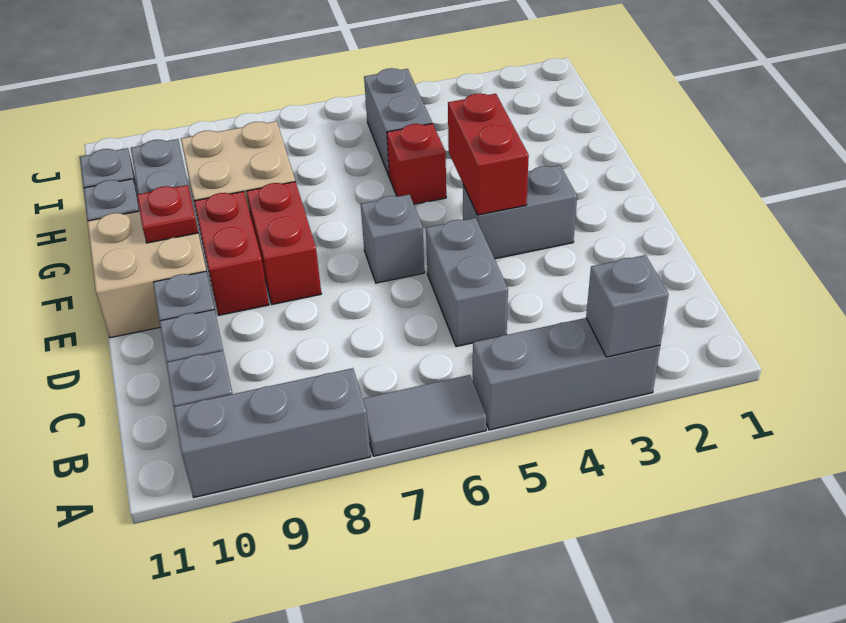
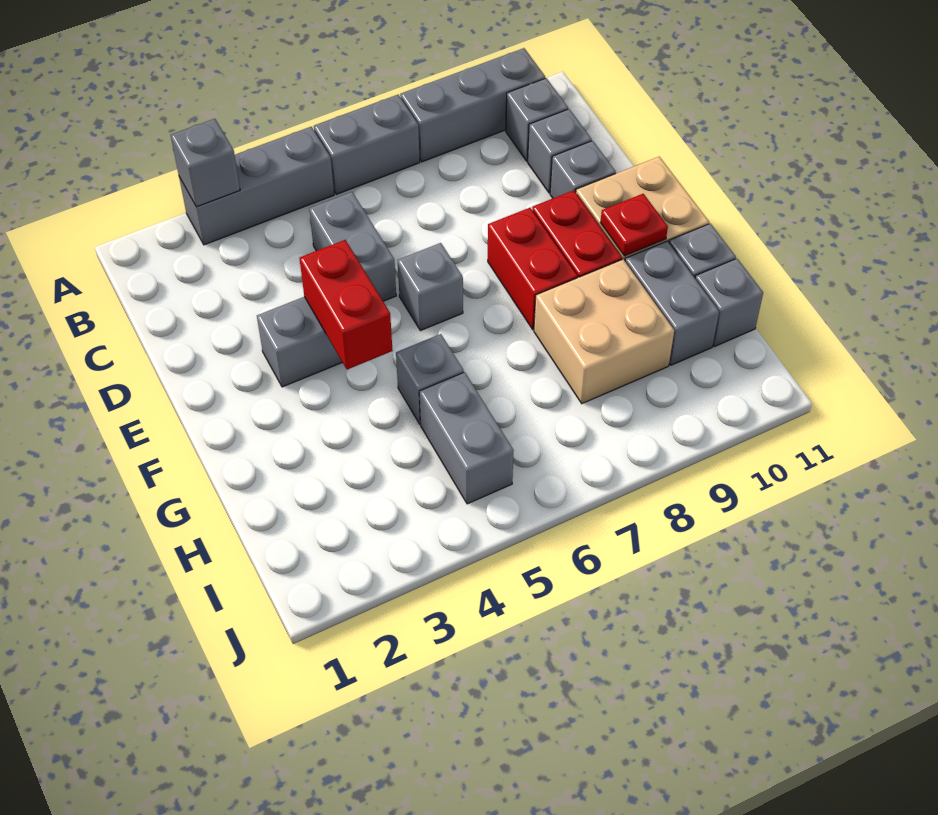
grey tile A6:A7 level 1 -> grey brick A6:A7 level 1
red brick G5 level 1 -> grey brick G5 level 1

